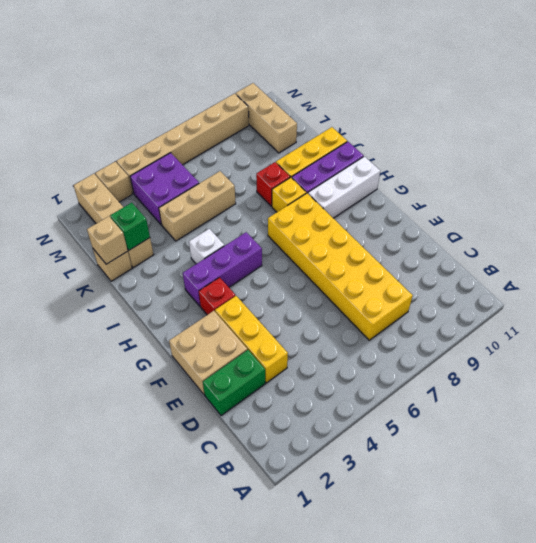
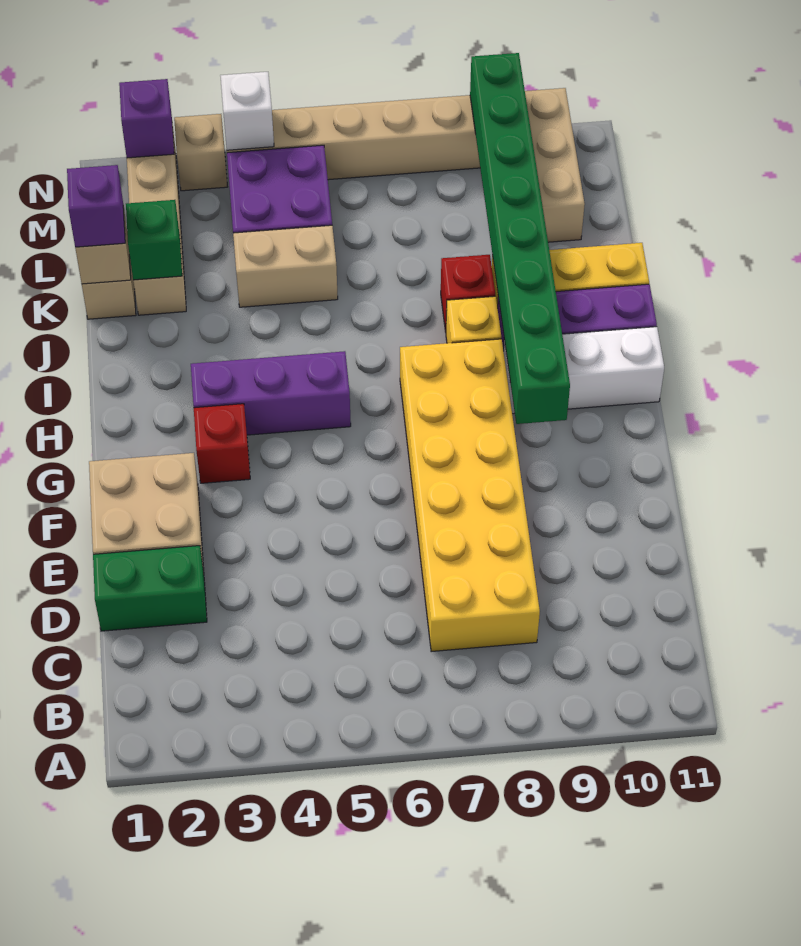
yellow brick D3:F3 level 1 -> none
none -> green brick G9:N9 level 2
white brick I4 level 1 -> white brick N4 level 2
none -> purple brick K1 level 3
tan brick K4:K6 level 1 -> tan brick K4:K5 level 1
none -> purple brick N2 level 2

